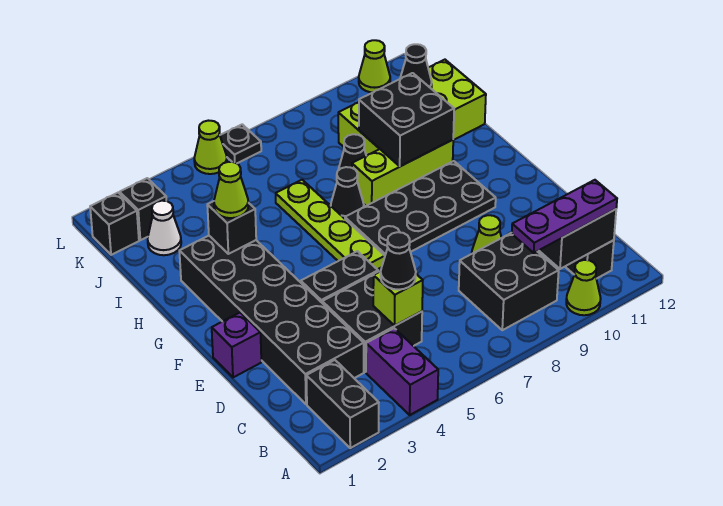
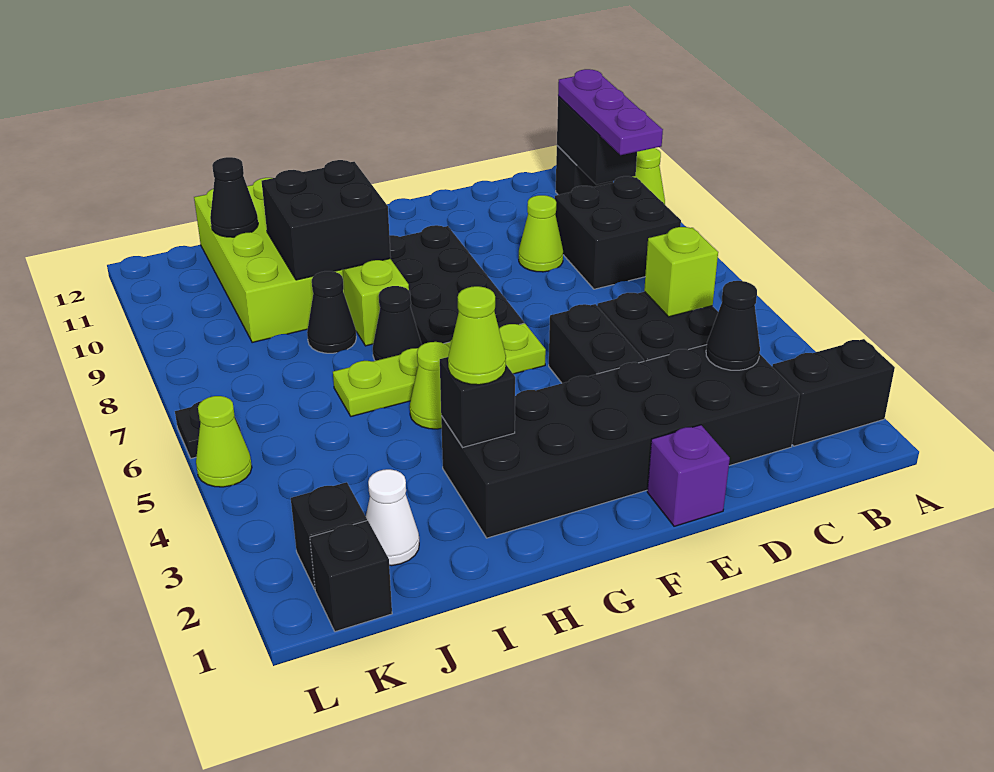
purple brick A4:B4 level 1 -> none
black cone C5 level 3 -> black cone C3 level 2
lime cone L11 level 1 -> lime cone H5 level 1

